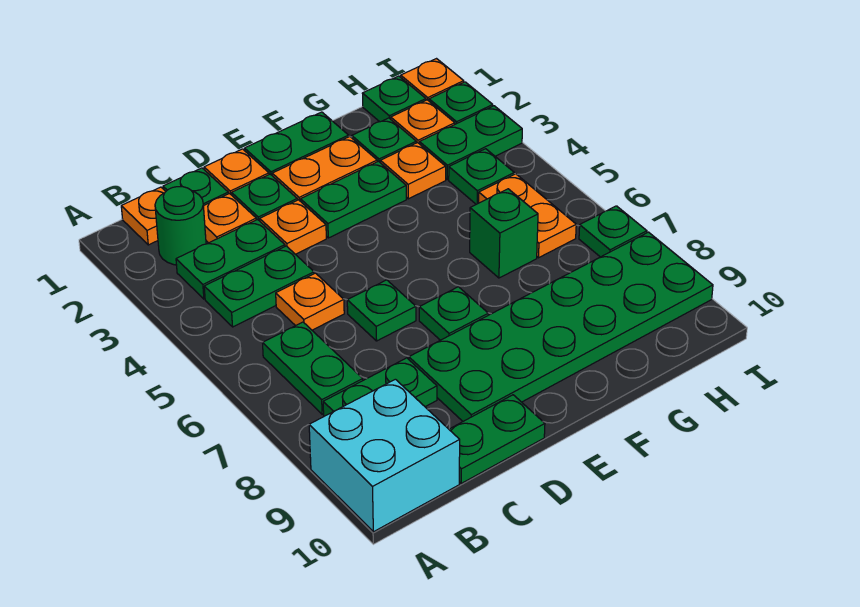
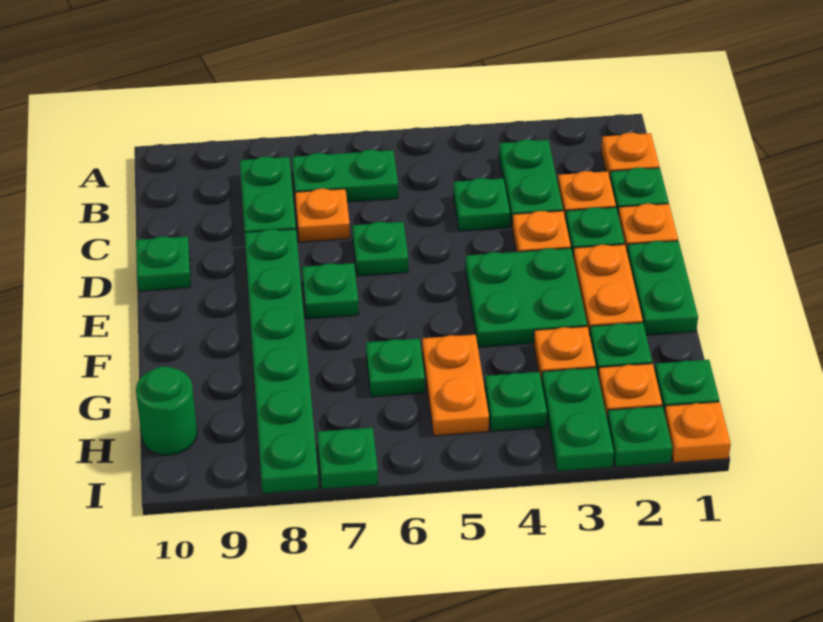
cyan brick A9:B10 level 1 -> none
green round brick B2 level 1 -> green round brick H10 level 1
green plate B4:C4 level 1 -> green plate C4 level 1
orange plate C5 level 1 -> orange plate C7 level 1
green plate C10:D10 level 1 -> green plate D10 level 1
green plate D8:I9 level 1 -> green plate D8:I8 level 1
green plate E3:F3 level 1 -> green plate E3:F4 level 1
green brick G6 level 1 -> green plate G6 level 1
orange plate H5:H6 level 1 -> orange plate G5:H5 level 1

